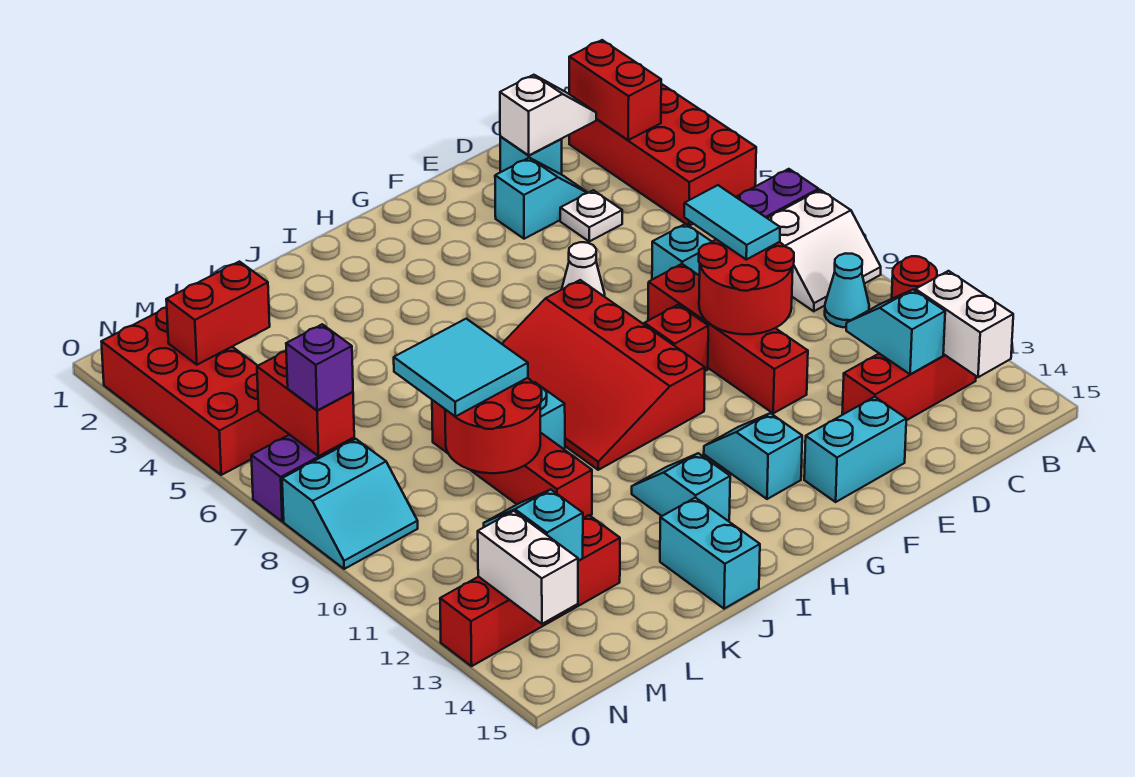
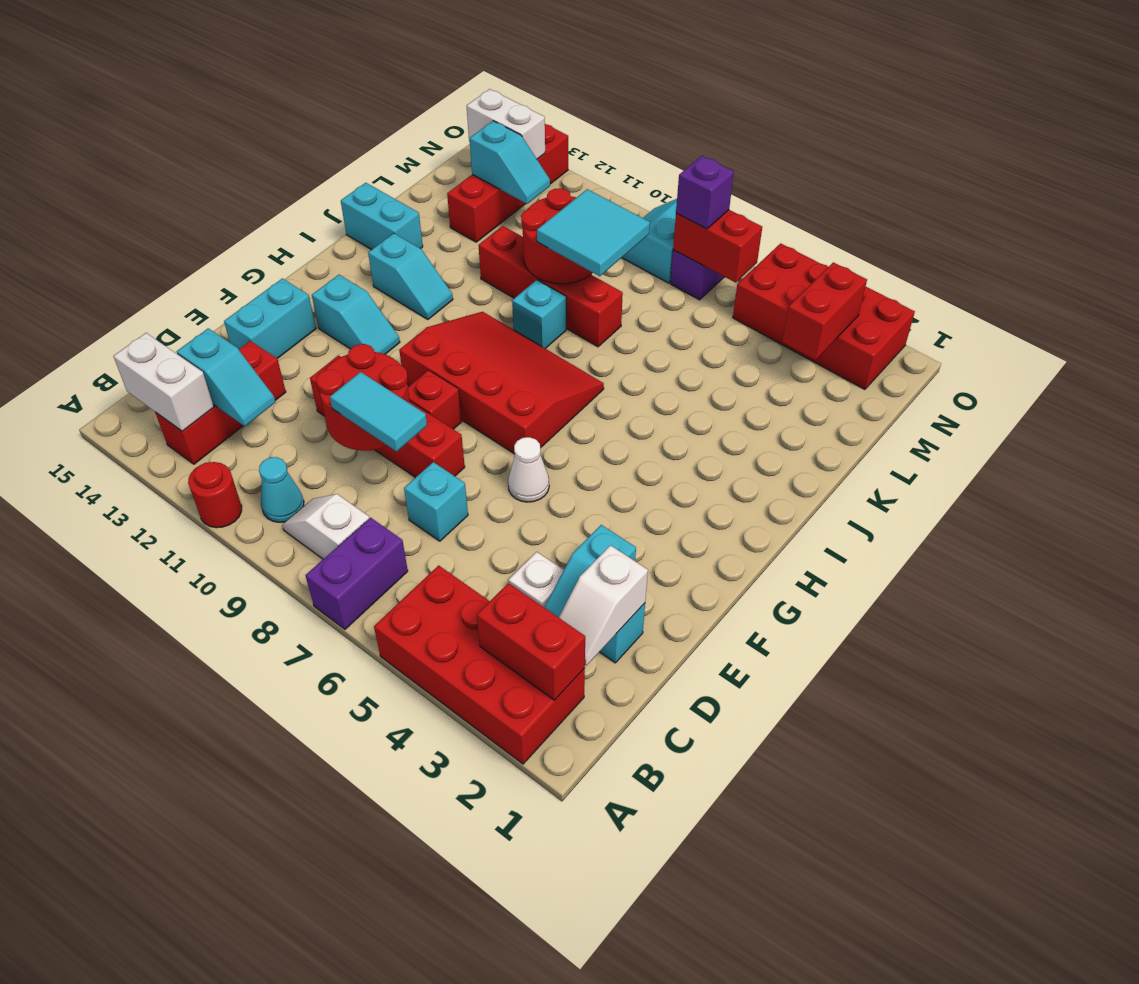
white slope A8:B9 level 1 top 8 -> white slope B8:B9 level 1 top 8

